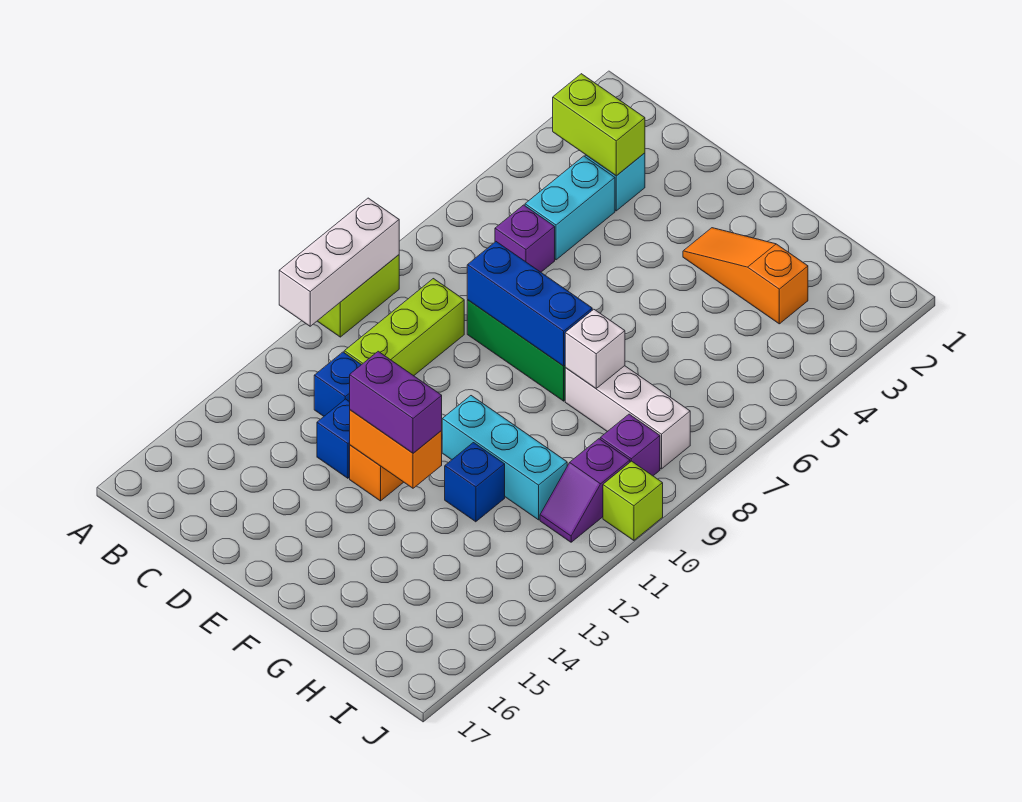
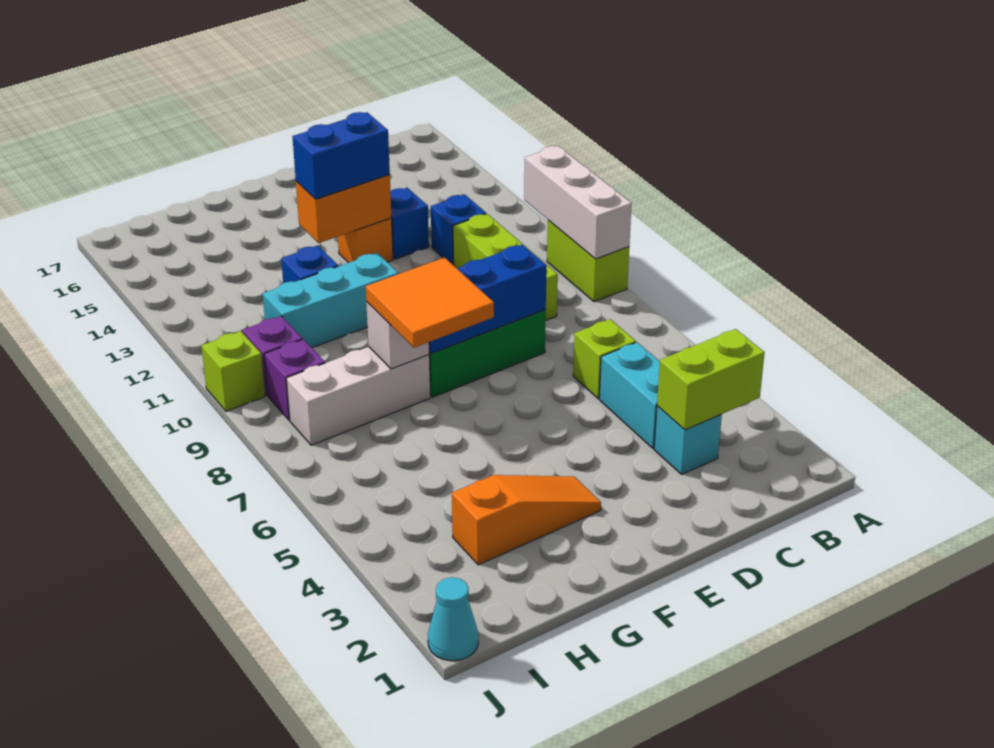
purple brick C6 level 1 -> lime brick C6 level 1
purple brick E13:F13 level 3 -> blue brick E13:F13 level 3
none -> orange tile F7:G8 level 3
none -> cyan cone J1 level 1

